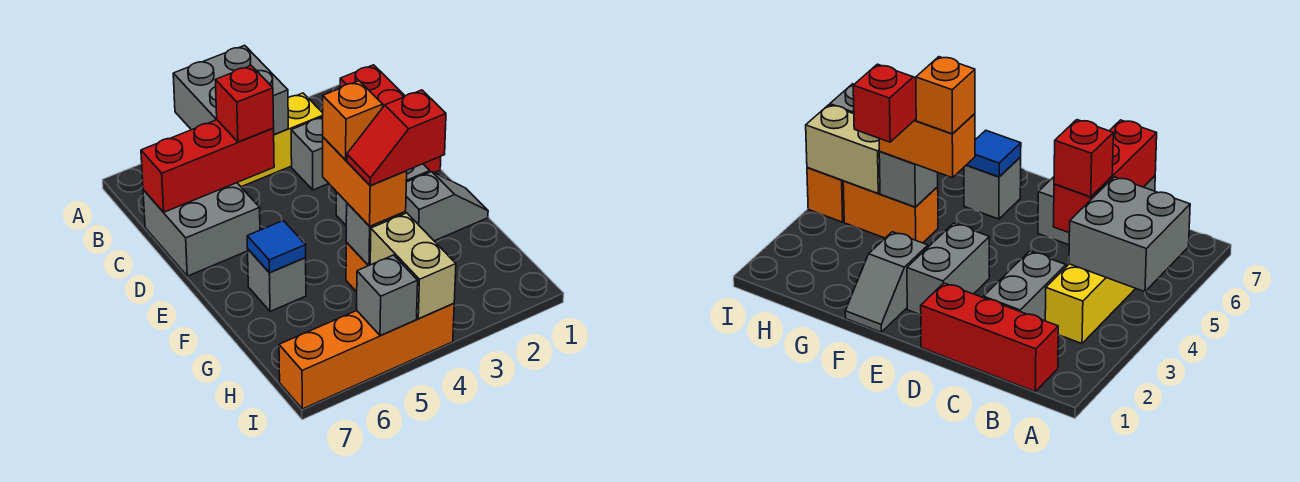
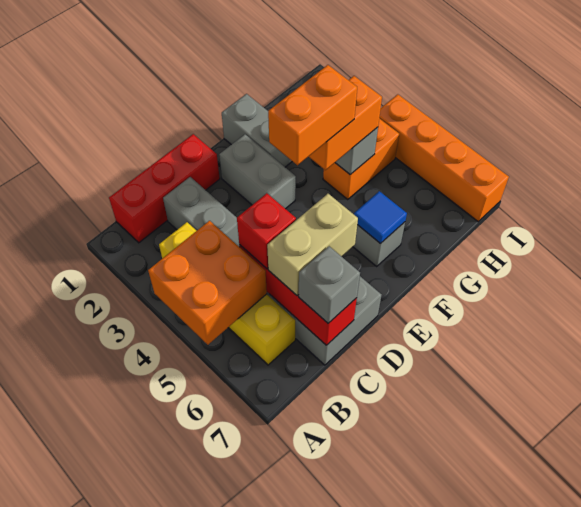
grey brick A4:B5 level 2 -> orange brick A4:B5 level 2
grey slope F1:F2 level 1 top 2 -> grey brick F1:F2 level 1
orange brick F4 level 4 -> orange brick E4:F4 level 4
red slope G3:G4 level 4 top 3 -> none
tan brick H4:I4 level 2 -> tan brick C6:D6 level 3
grey brick I5 level 2 -> grey brick C7 level 3

